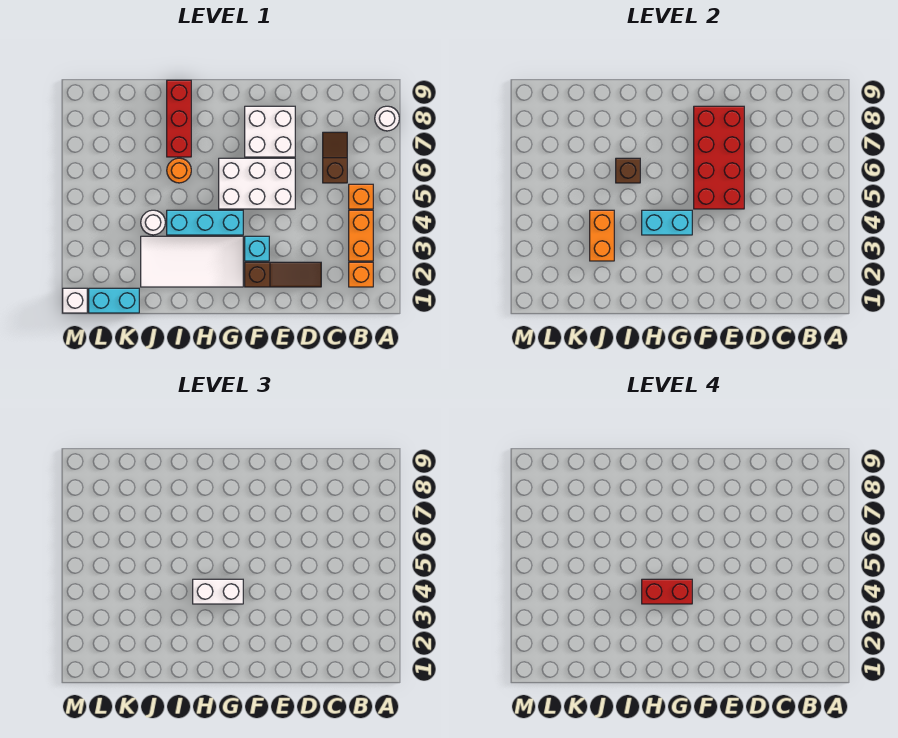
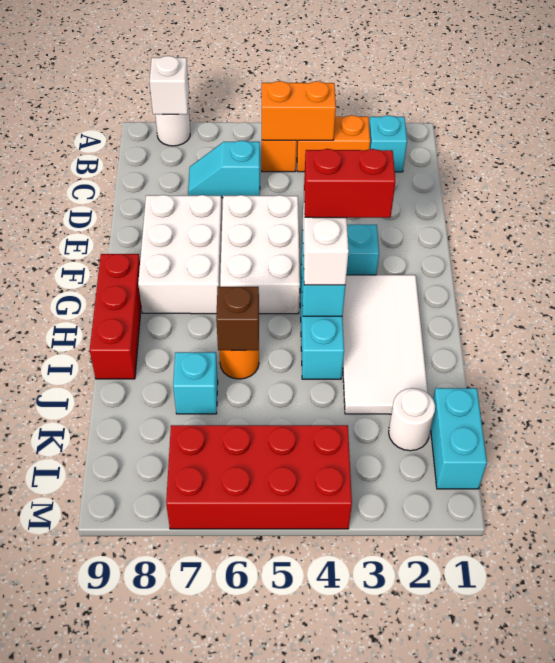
orange brick B2 level 1 -> cyan brick B2 level 1
brown slope C6:C7 level 1 top 6 -> cyan slope C6:C7 level 1 top 6
brown slope D2:F2 level 1 top F -> none
red brick E5:F8 level 2 -> red brick L4:M7 level 1
white brick E7:F8 level 1 -> white brick E7:G8 level 1
red brick G4:H4 level 4 -> red brick G3:G4 level 4
red brick I7:I9 level 1 -> red brick G9:I9 level 1
orange brick J3:J4 level 2 -> orange brick B4:B5 level 2
white round brick J4 level 1 -> white round brick K2 level 1
none -> cyan brick J7 level 1
white brick M1 level 1 -> white brick A8 level 2

